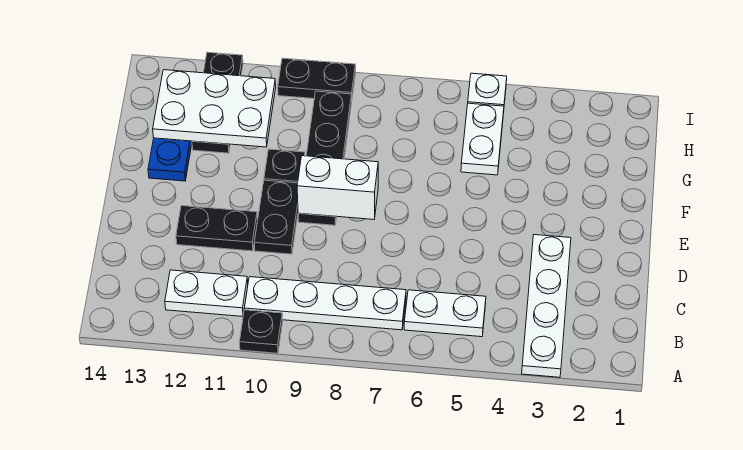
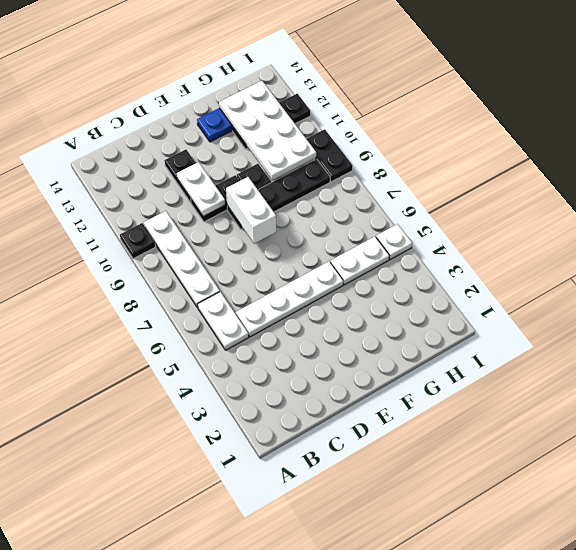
white plate A3:D3 level 1 -> white plate C5:F5 level 1
white plate B11:B12 level 1 -> white plate D10:D11 level 2
white plate G11:H13 level 2 -> white plate G10:H13 level 2

